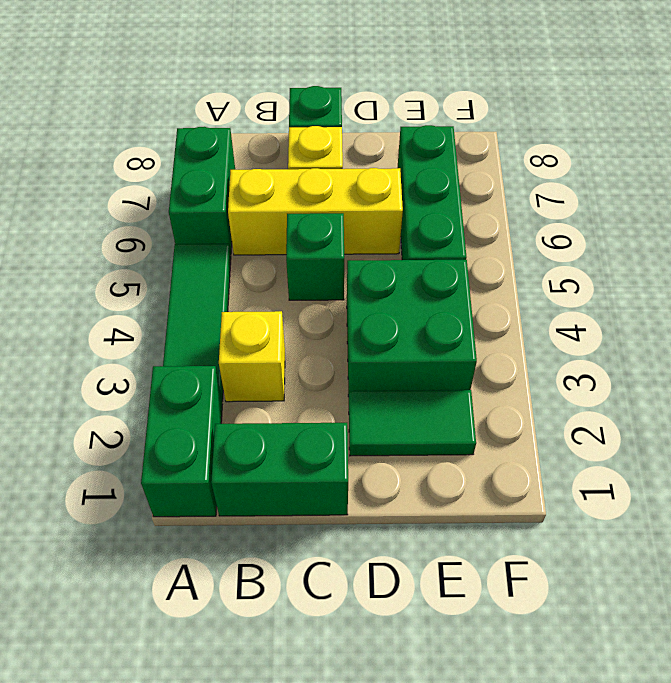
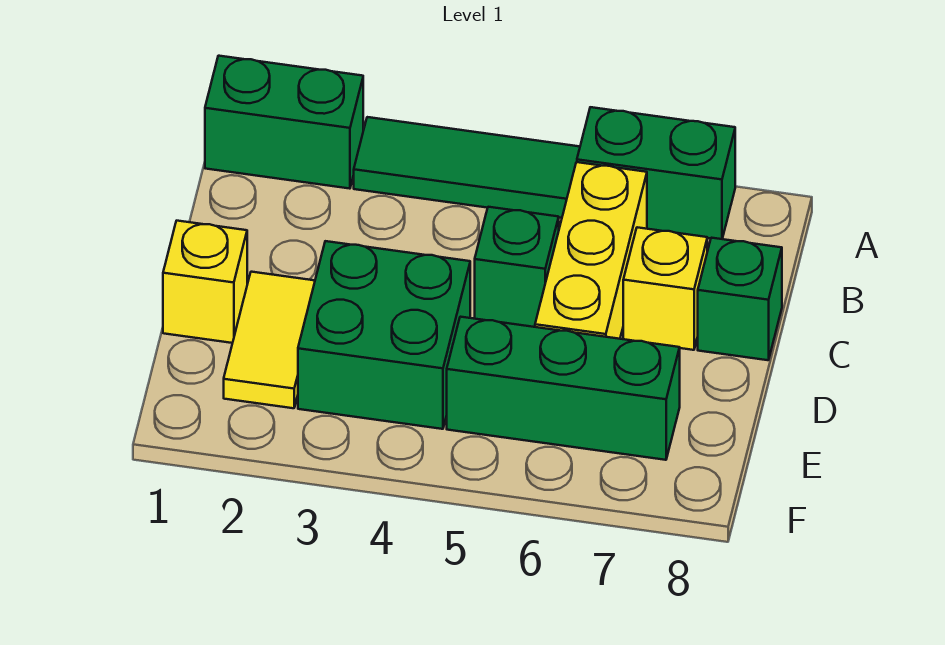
green brick B1:C1 level 1 -> none
yellow brick B3 level 1 -> yellow brick D1 level 1
green tile D2:E2 level 1 -> yellow tile D2:E2 level 1

